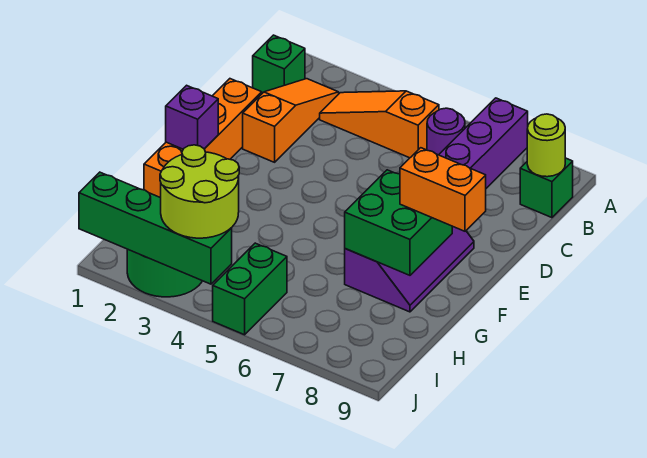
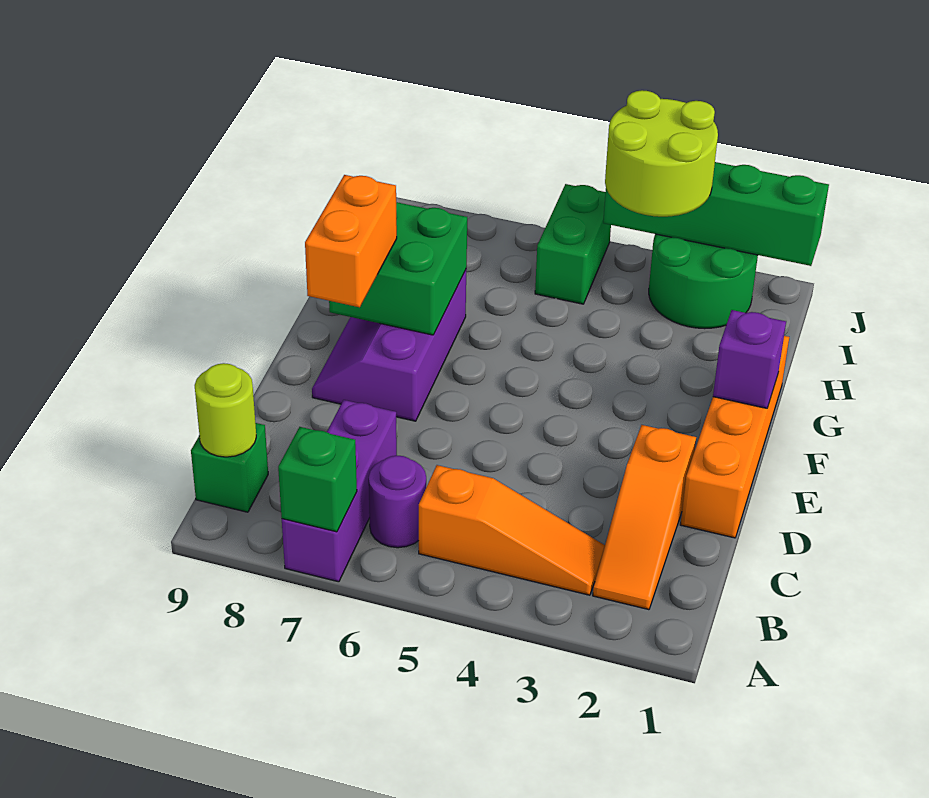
green brick B1 level 1 -> green brick A7 level 2
orange brick F8:F9 level 3 -> orange brick E8:F8 level 3

